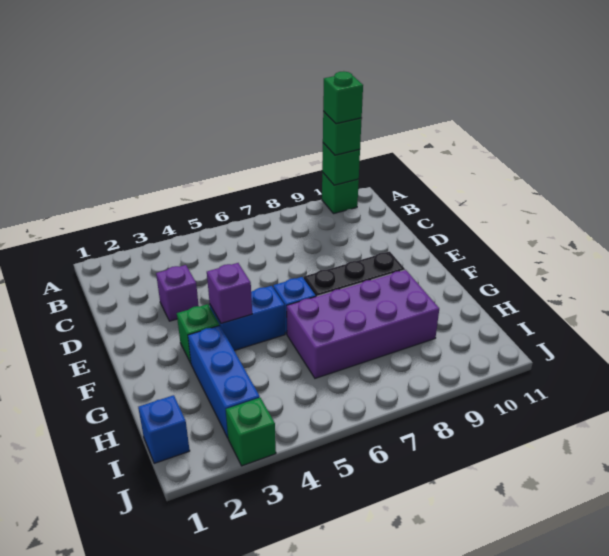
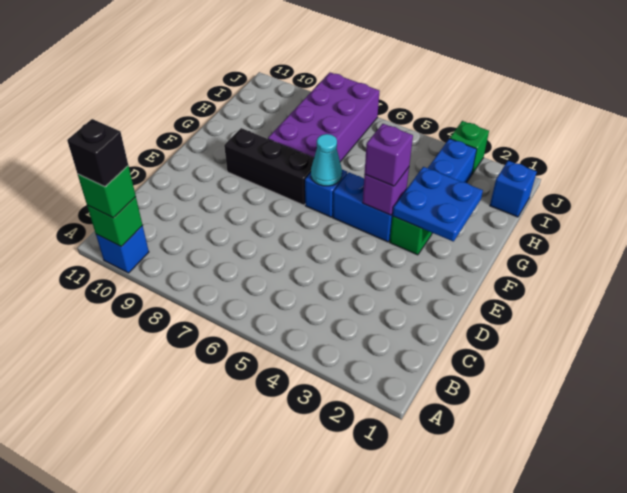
green brick A10 level 1 -> blue brick A10 level 1
green brick A10 level 4 -> black brick A10 level 4
purple brick D3 level 1 -> purple brick F4 level 3
none -> blue plate F2:G3 level 2
none -> cyan cone F6 level 2
purple brick G6:H9 level 1 -> purple brick G7:J8 level 1

